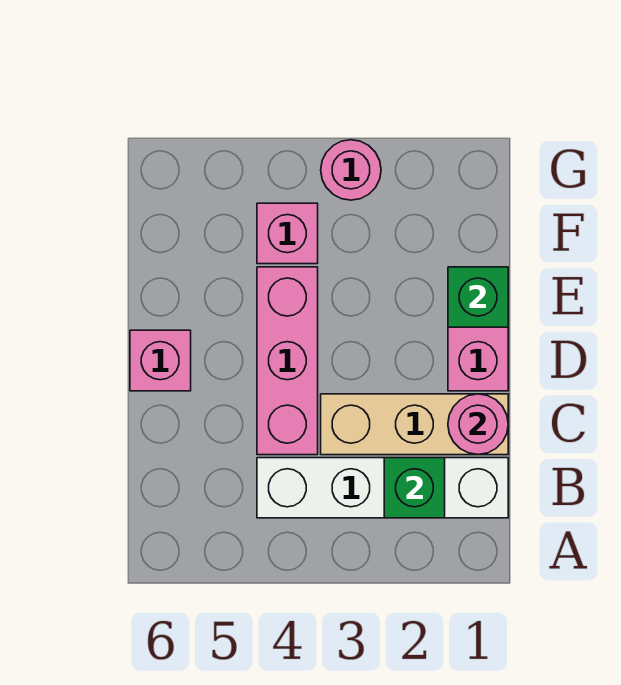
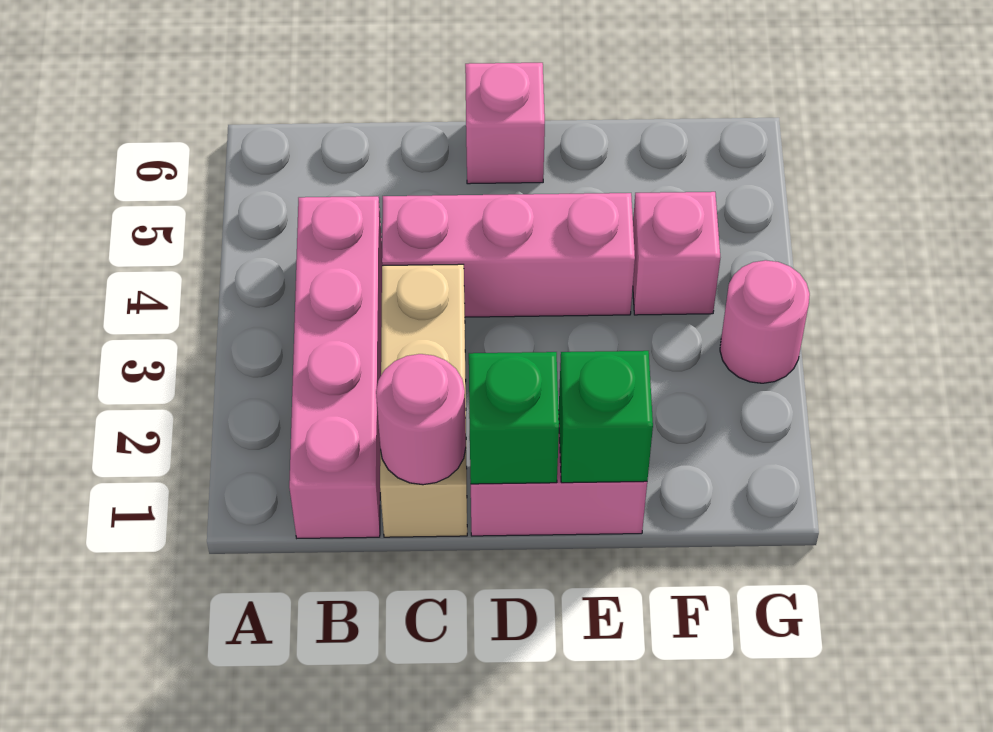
white brick B1:B4 level 1 -> pink brick B1:B4 level 1
green brick B2 level 2 -> green brick D1 level 2

